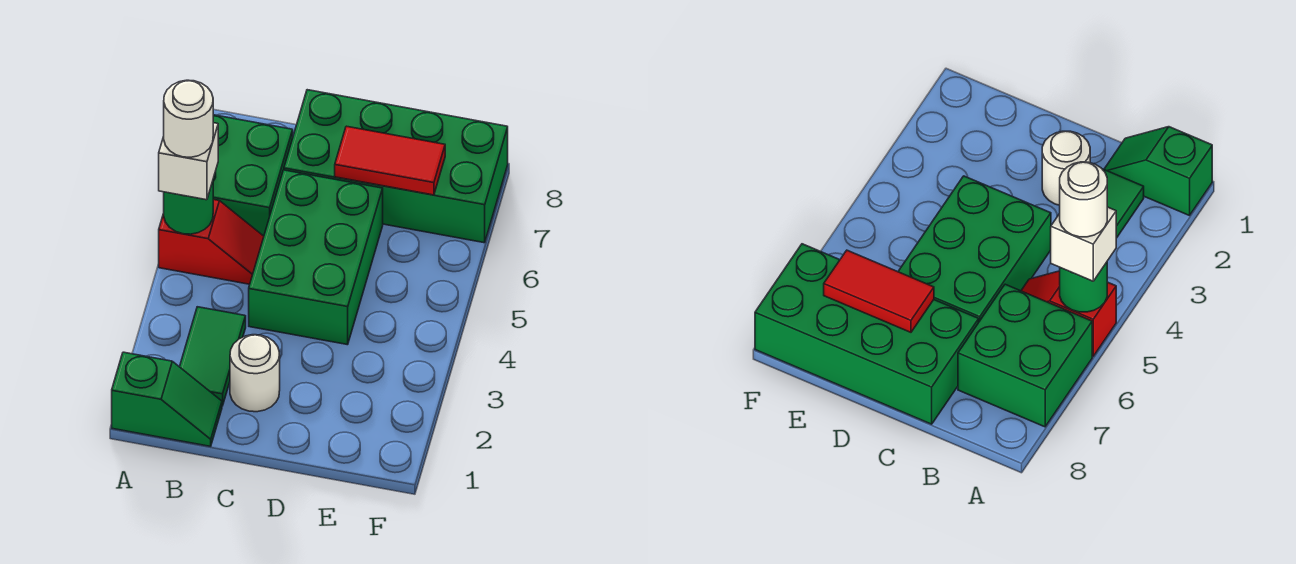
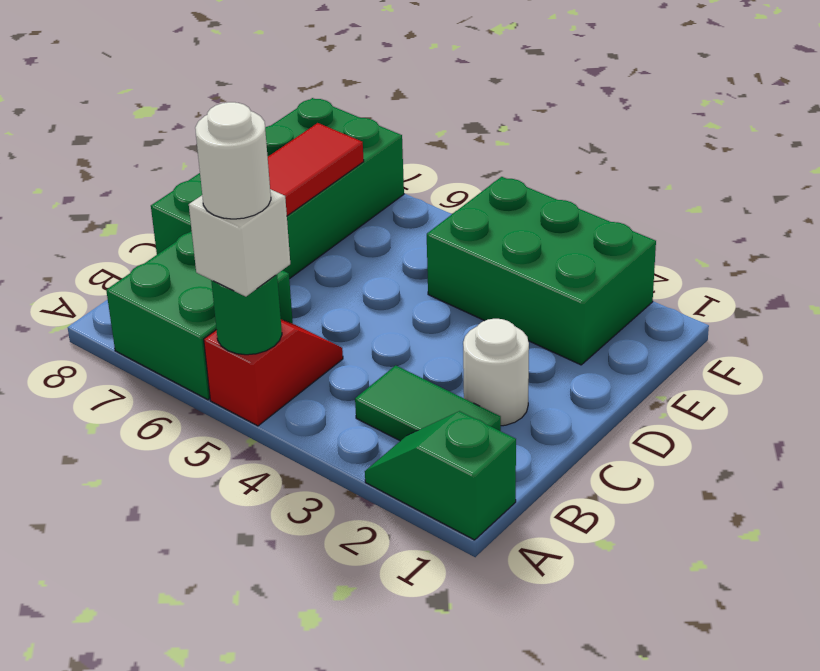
green slope A1:B1 level 1 top A -> green slope A1:A2 level 1 top 1
green brick C4:D6 level 1 -> green brick E2:F4 level 1

